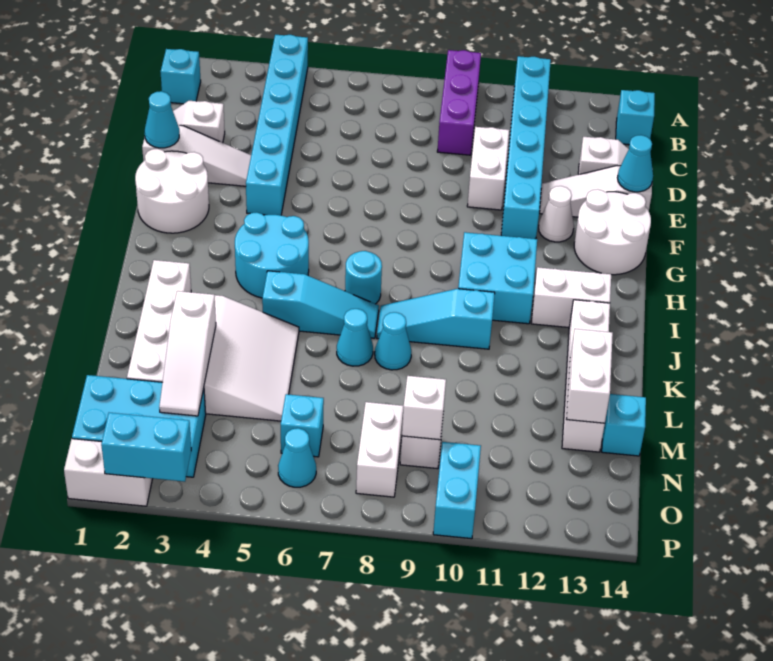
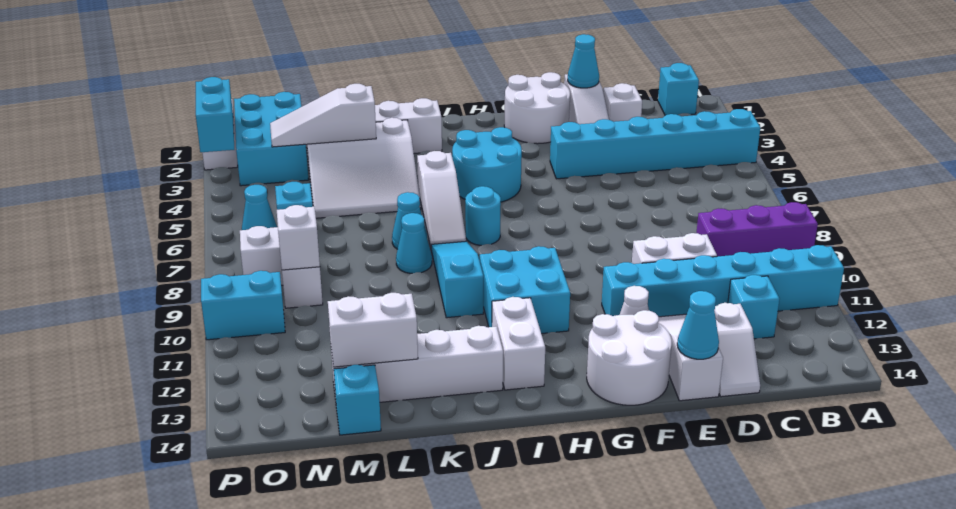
cyan brick B14 level 1 -> cyan brick C12 level 1
cyan slope J5:J7 level 1 top 5 -> white slope J5:J7 level 1 top 5

